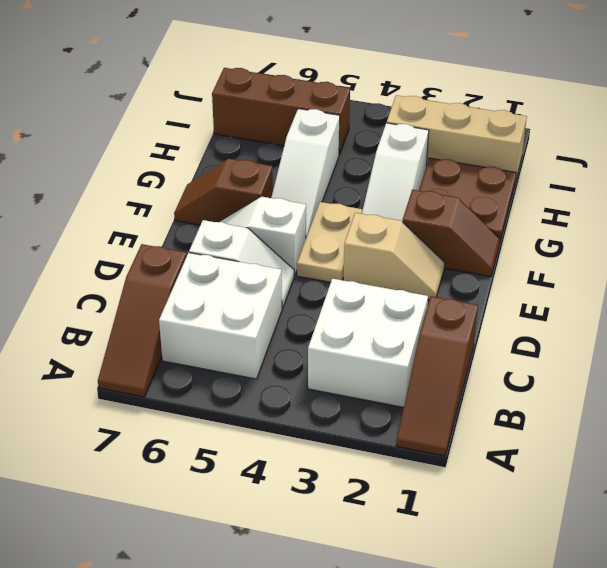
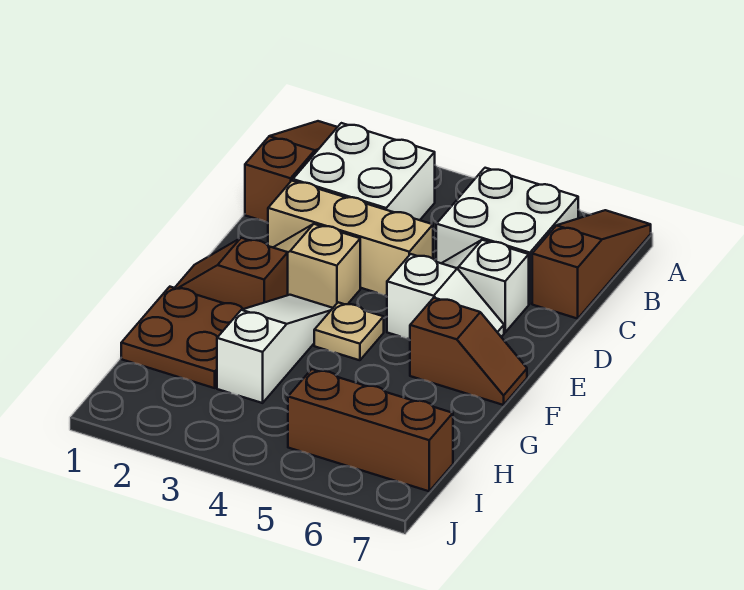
tan plate E4:F4 level 1 -> tan plate F4 level 1
white slope F5:H5 level 1 top H -> none
tan brick I1:I3 level 1 -> tan brick D2:D4 level 1

